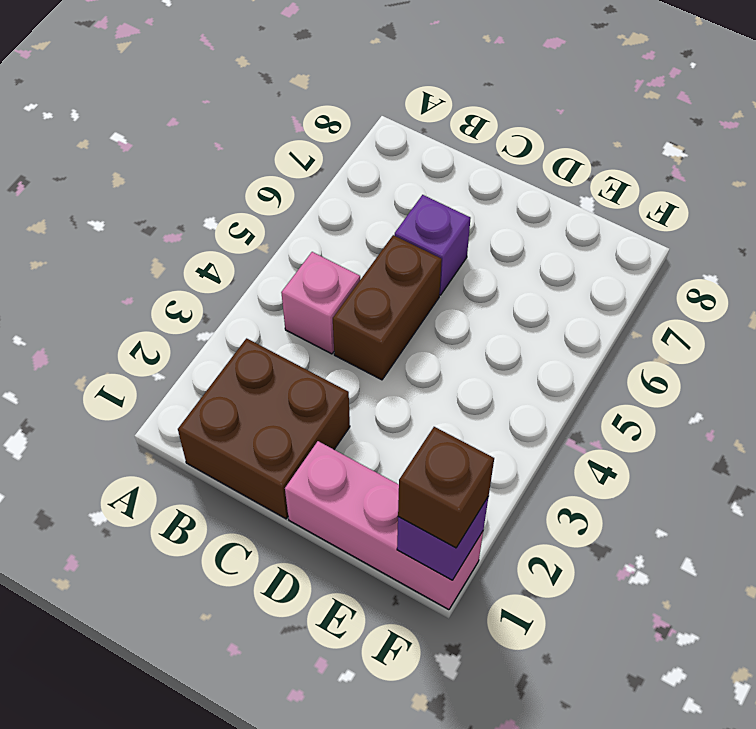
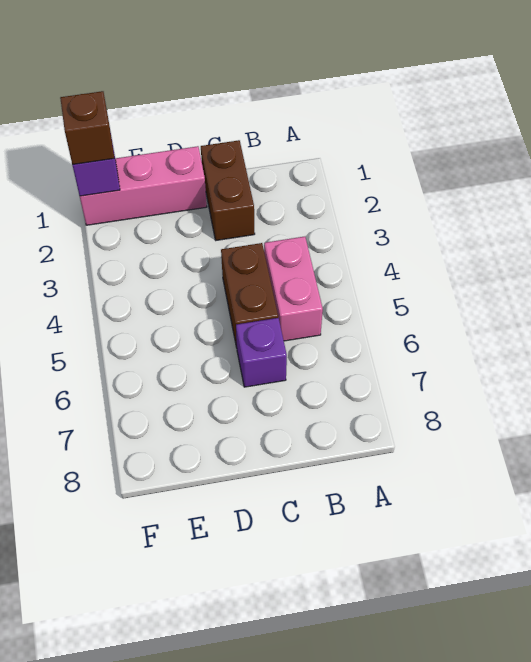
brown brick B1:C2 level 1 -> brown brick C1:C2 level 1
pink brick B4 level 1 -> pink brick B4:B5 level 1

